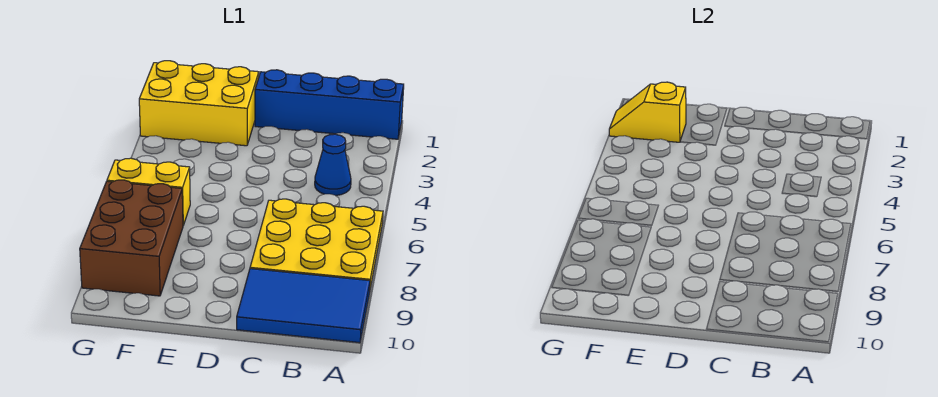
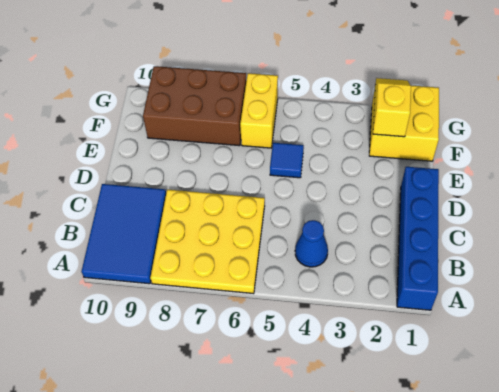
yellow brick E1:G2 level 1 -> yellow brick F1:G2 level 1
none -> blue tile E5 level 1

